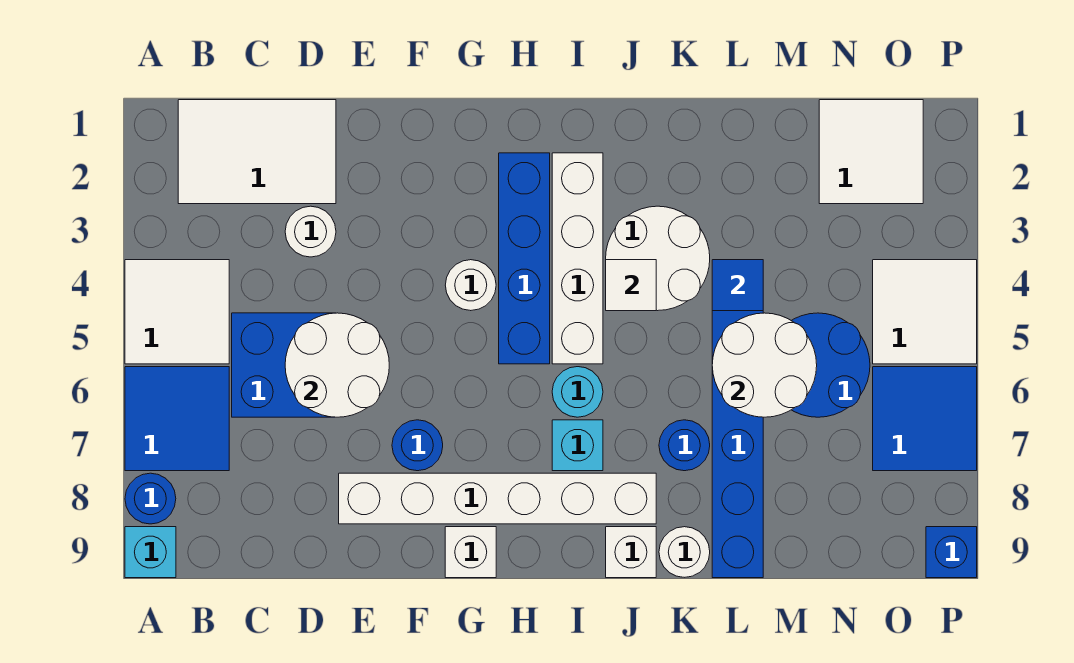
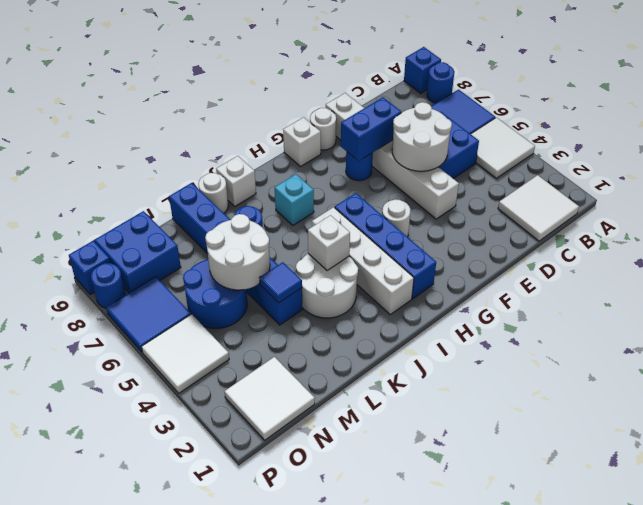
cyan brick A9 level 1 -> blue brick A9 level 1
white tile B1:D2 level 1 -> white tile B1:C2 level 1
white round brick D3 level 1 -> white round brick F9 level 1
none -> blue brick E7:F7 level 2
white brick E8:J8 level 1 -> white brick E4:E9 level 1
cyan round brick I6 level 1 -> none
white tile J4 level 2 -> white brick J4 level 2
none -> blue brick N8:O9 level 1
none -> blue round brick P8 level 1

